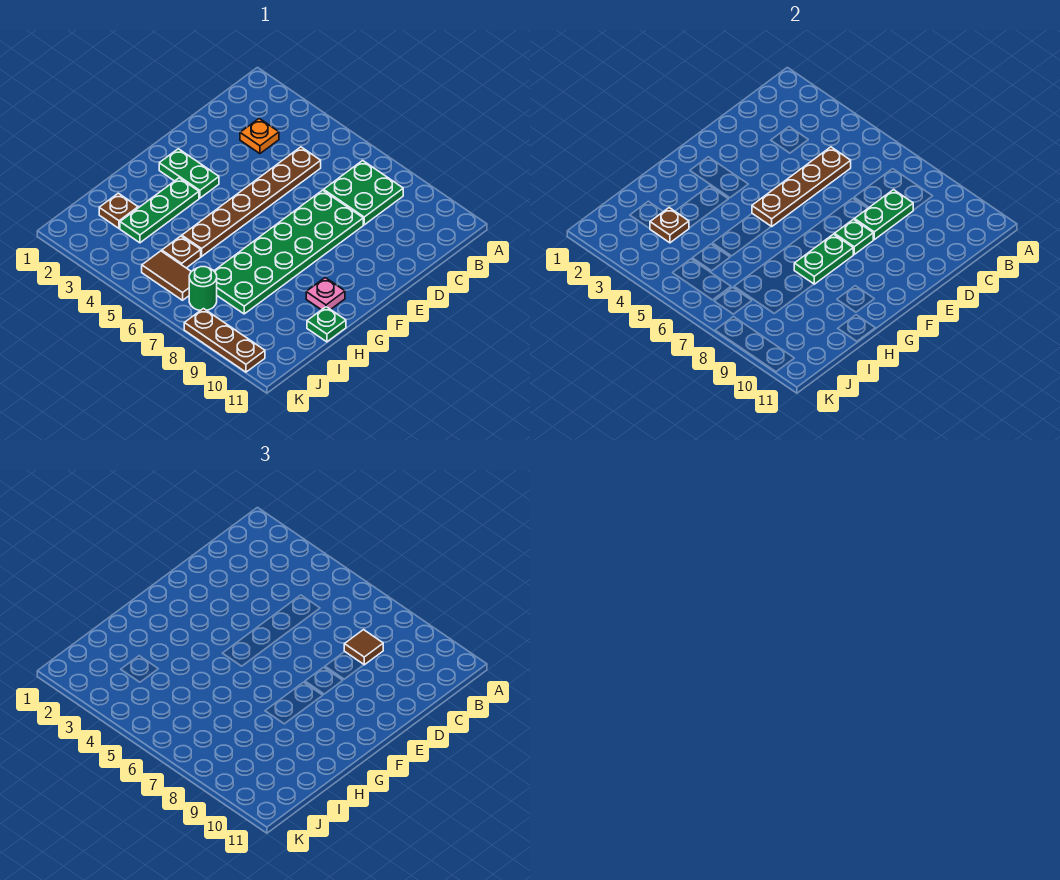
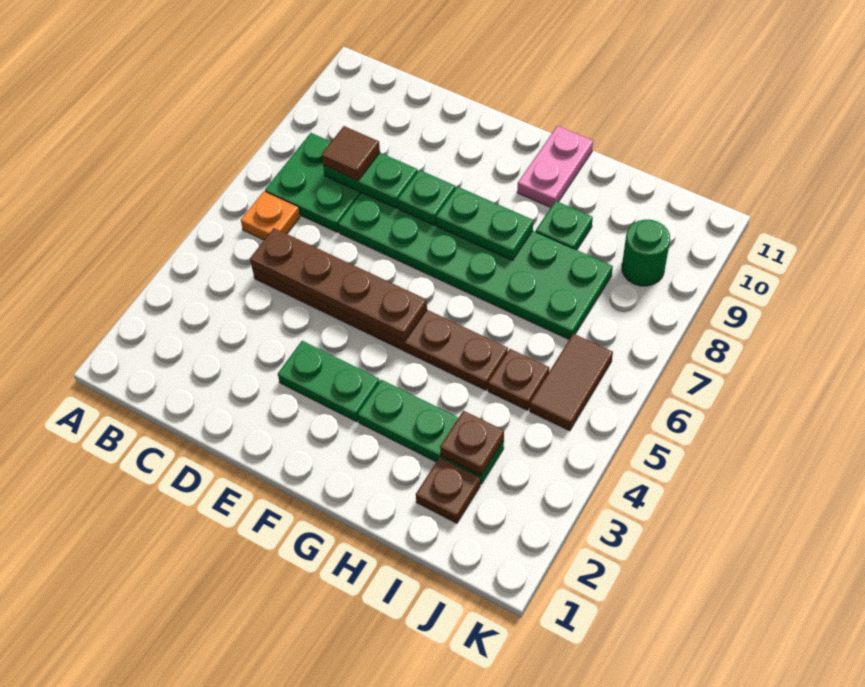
orange plate C3 level 1 -> orange plate B6 level 1
green plate F2:F3 level 1 -> green plate E3:F3 level 1
pink plate G10 level 1 -> pink plate G10:G11 level 1
green plate H11 level 1 -> green plate H9 level 1
green round brick J7 level 1 -> green round brick J9 level 1
brown plate K8:K10 level 1 -> none

